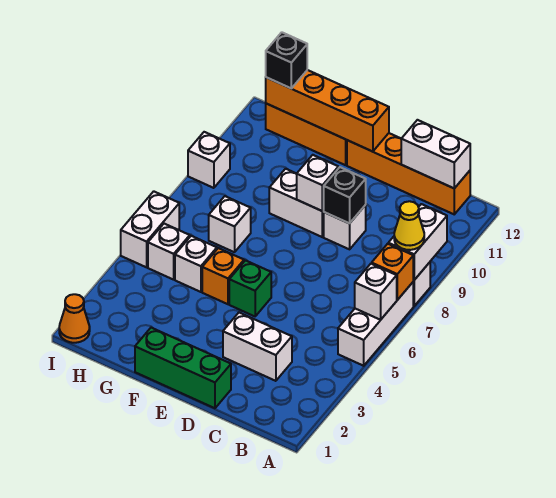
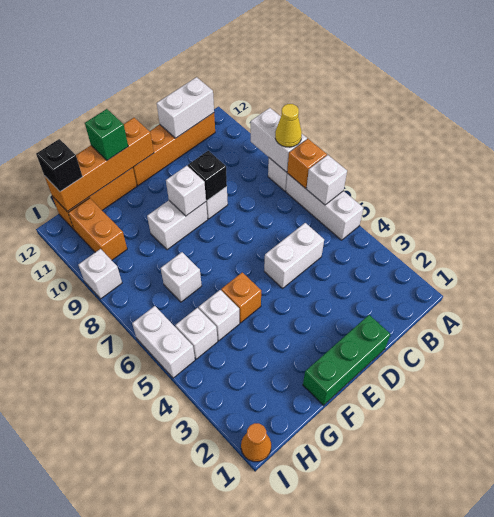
white brick C3:D3 level 1 -> white brick C5:D5 level 1
green brick E5 level 1 -> green brick F12 level 3
none -> orange brick H10:H11 level 1

